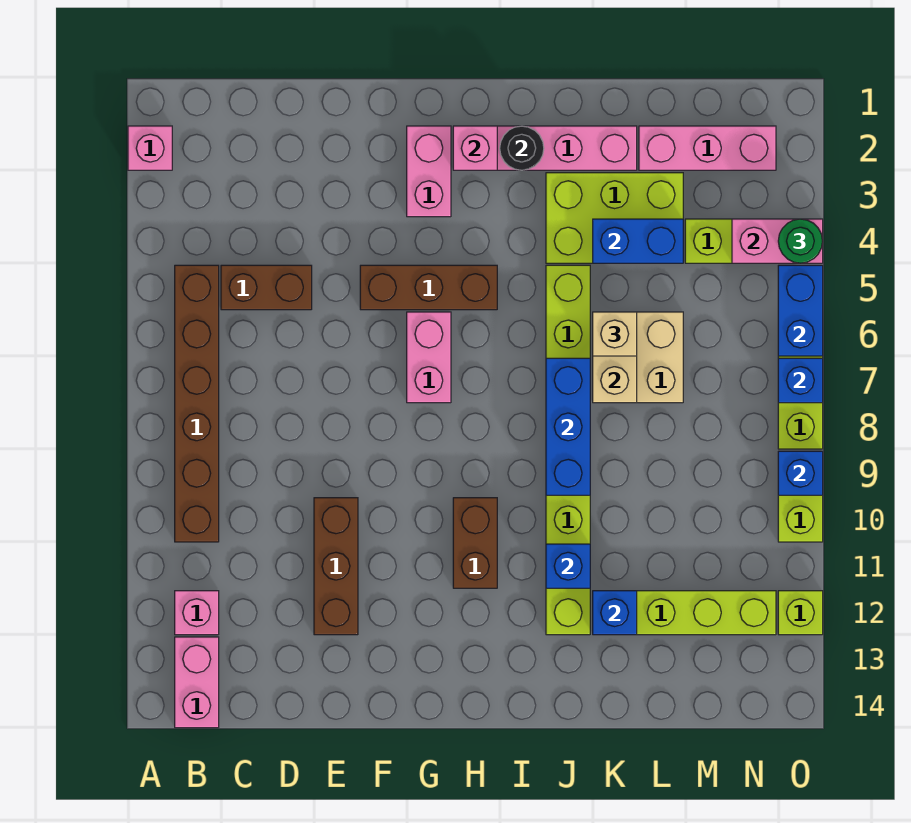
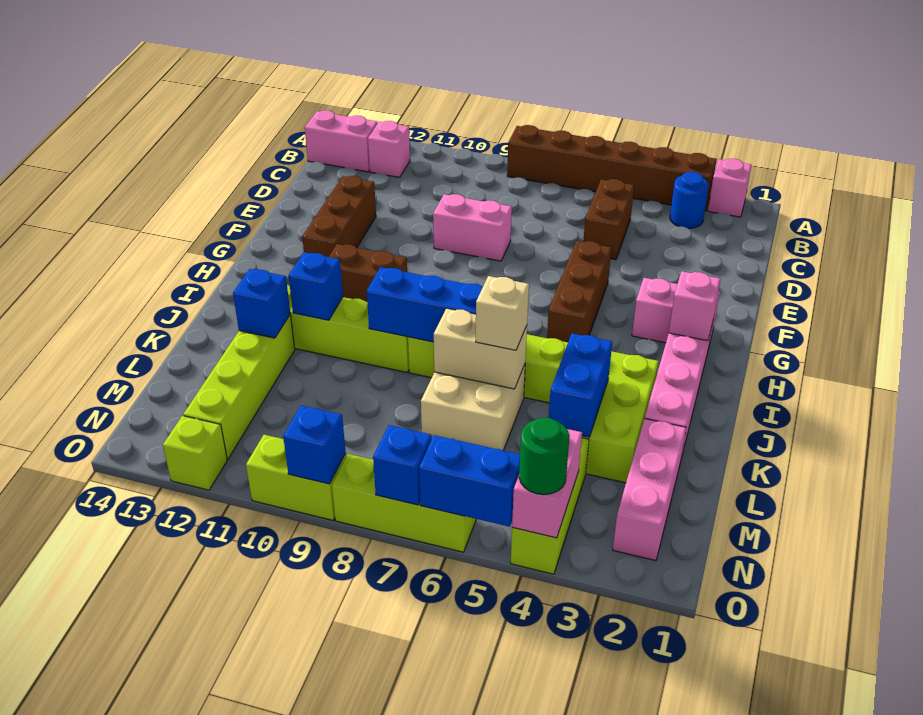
none -> blue round brick B3 level 1
brown brick B5:B10 level 1 -> brown brick A3:A8 level 1
brown brick E10:E12 level 1 -> brown brick E12:G12 level 1
pink brick G6:G7 level 1 -> pink brick E8:E9 level 1
black round brick I2 level 2 -> none

